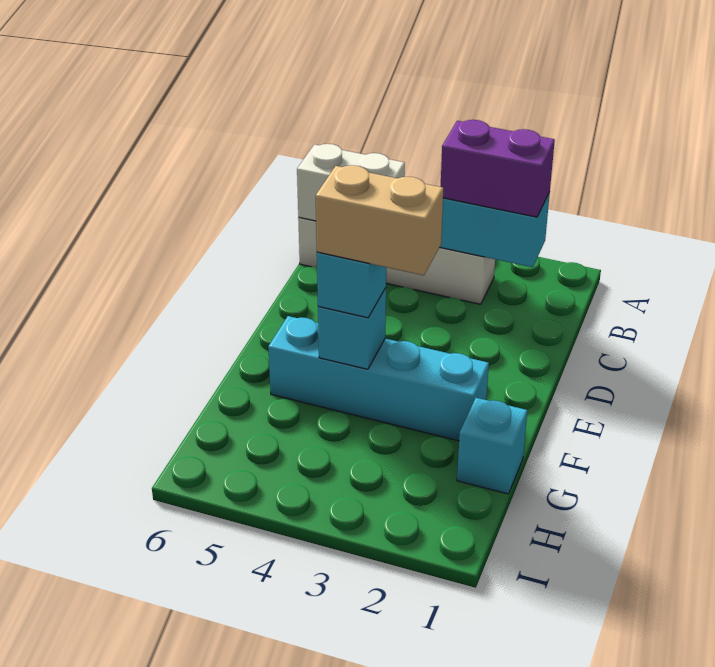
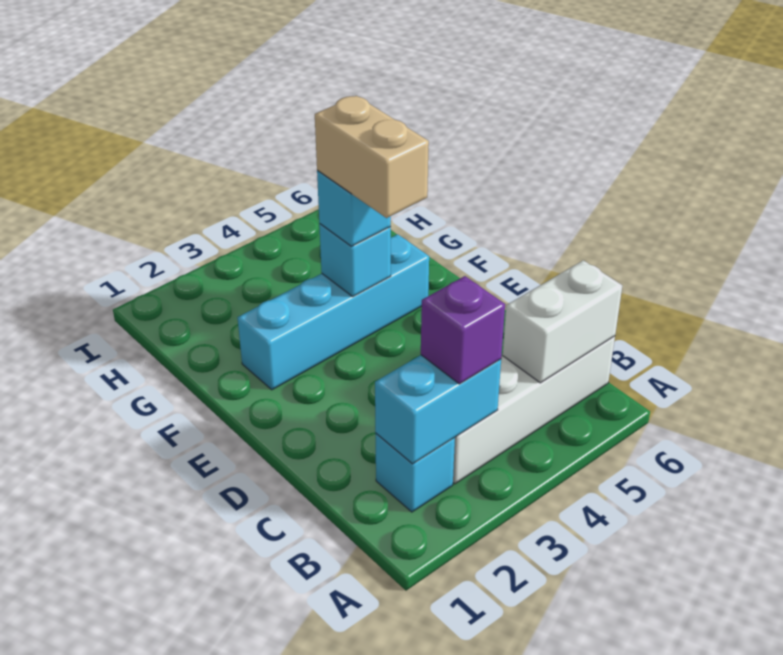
purple brick B2:B3 level 3 -> purple brick B3 level 3
tan brick F3:F4 level 4 -> tan brick E4:F4 level 4
cyan brick G1 level 1 -> cyan brick B2 level 1

